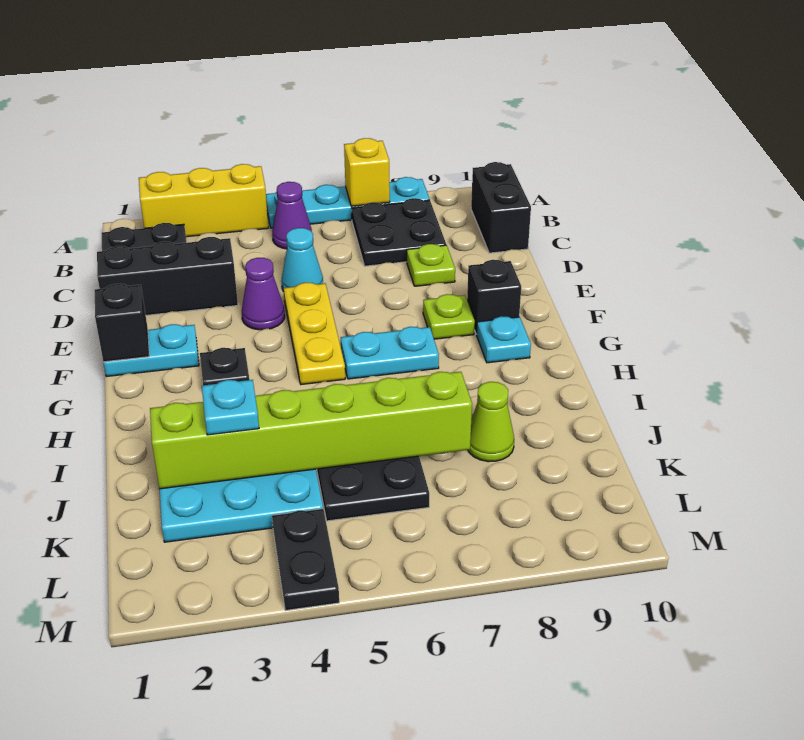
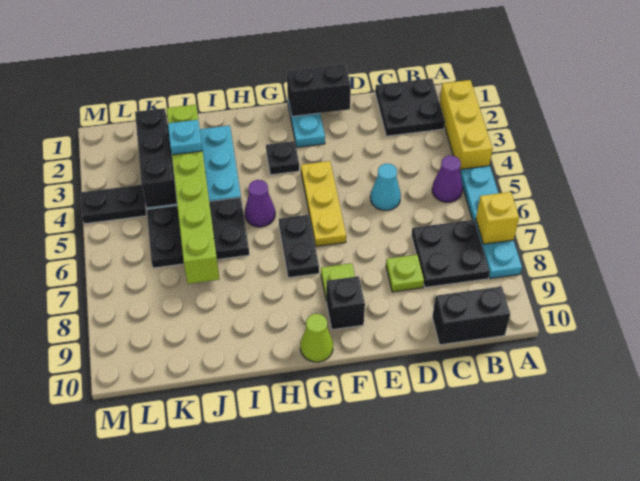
black brick D1:D3 level 1 -> black brick K2:K4 level 2
purple cone E4 level 1 -> purple cone H5 level 1
yellow plate E5:G5 level 1 -> yellow plate F4:F6 level 1
black brick F1 level 2 -> black brick E1:F1 level 2
cyan plate G6:G7 level 1 -> black plate G6:G7 level 1
cyan plate G9 level 1 -> none
lime cone J8 level 1 -> lime cone G10 level 1

